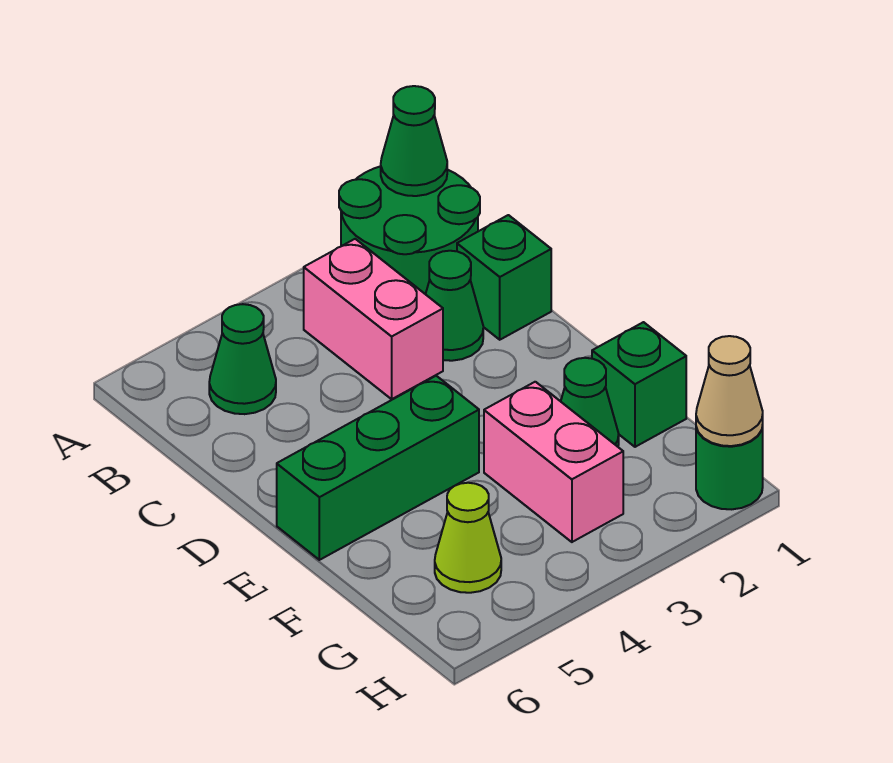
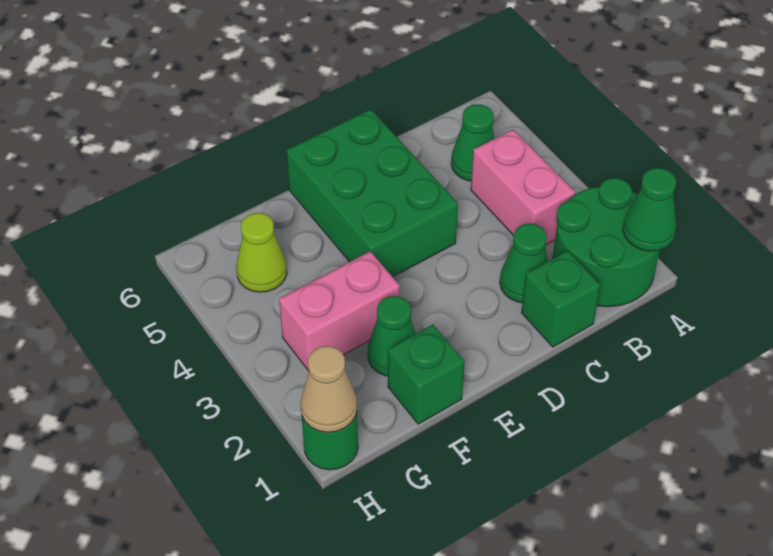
pink brick B3:C3 level 1 -> pink brick B3:B4 level 1
green brick E4:E6 level 1 -> green brick D4:E6 level 1

